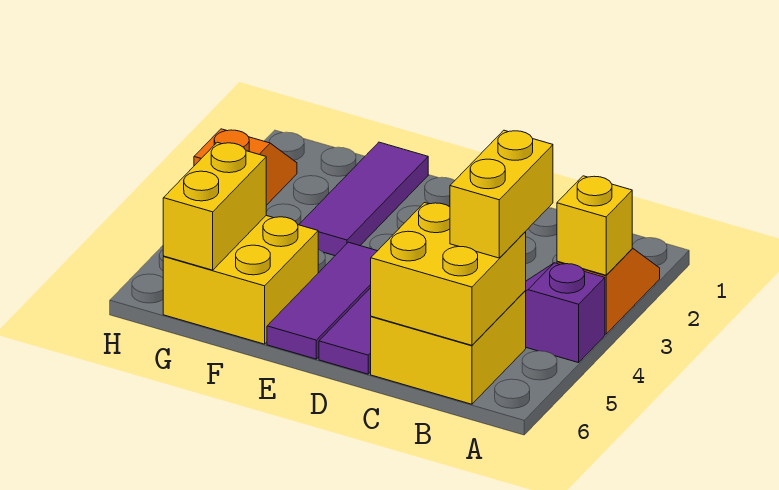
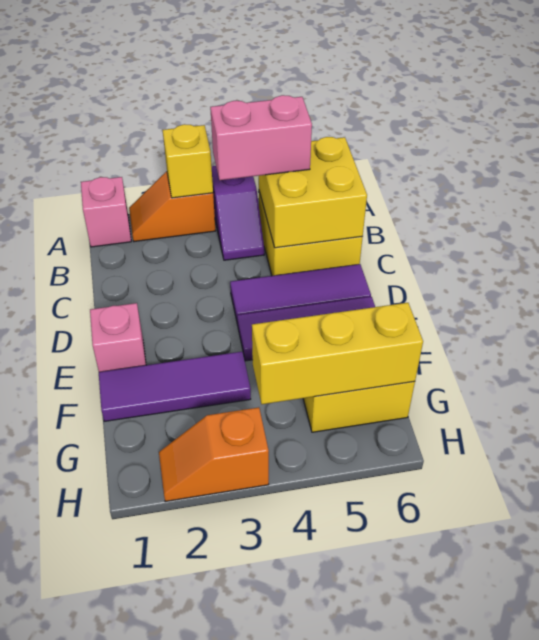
none -> pink brick A1 level 1
yellow brick B4:B5 level 3 -> pink brick B4:B5 level 3
none -> pink brick E1 level 1
yellow brick G5:G6 level 2 -> yellow brick G4:G6 level 2

